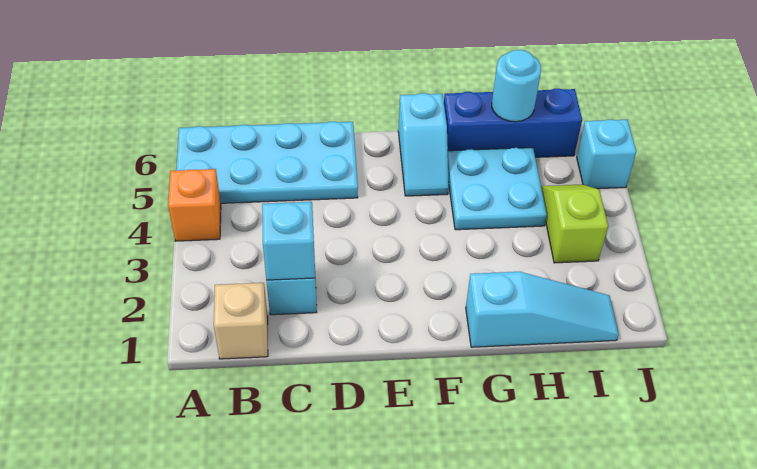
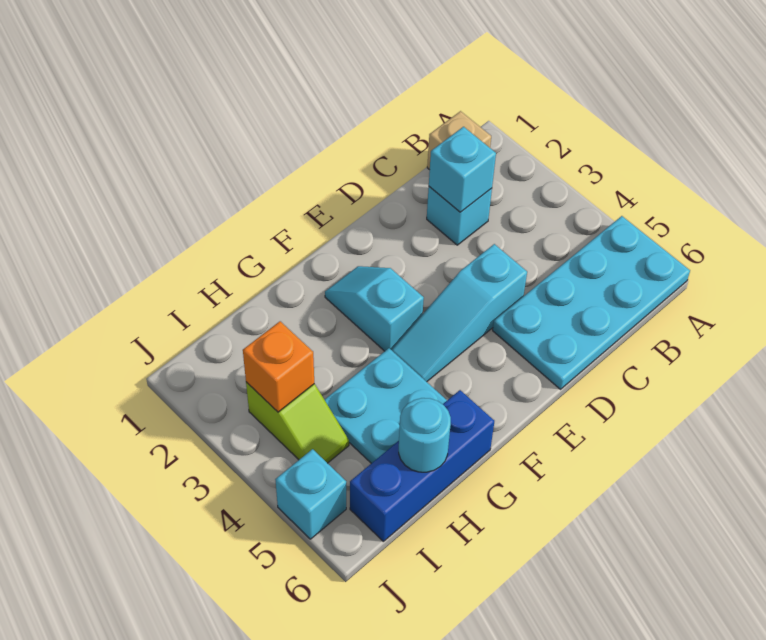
orange brick A4 level 1 -> orange brick I3 level 2
cyan slope F5:F6 level 1 top 6 -> cyan slope F2:F3 level 1 top 3
cyan slope G1:I1 level 1 top G -> cyan slope D4:F4 level 1 top D

